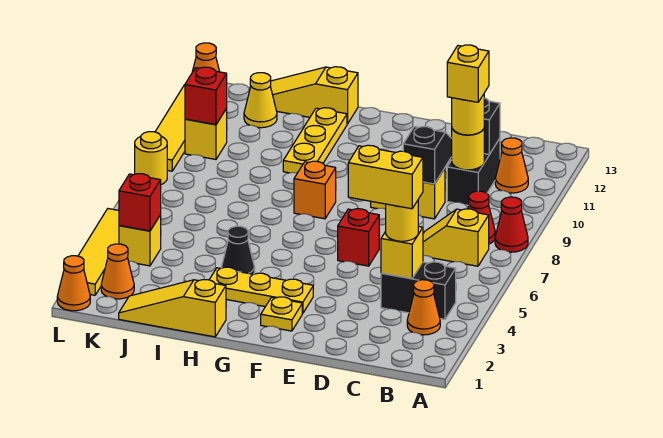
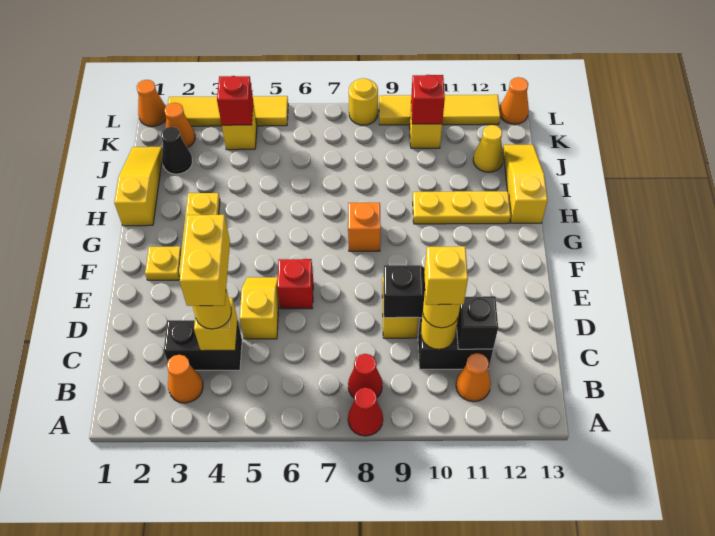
black brick B4:C4 level 1 -> black brick C3:C4 level 1
yellow slope B7:C7 level 1 top B -> yellow slope D5:E5 level 1 top D
black cone H4 level 1 -> black cone J2 level 1

